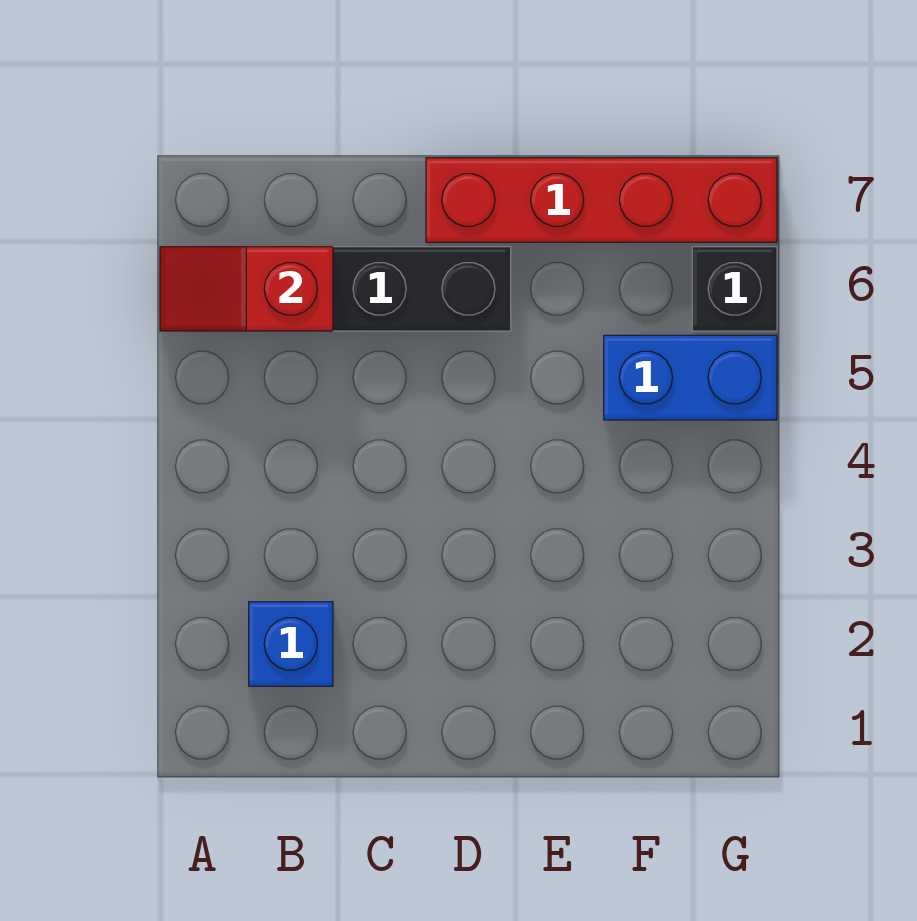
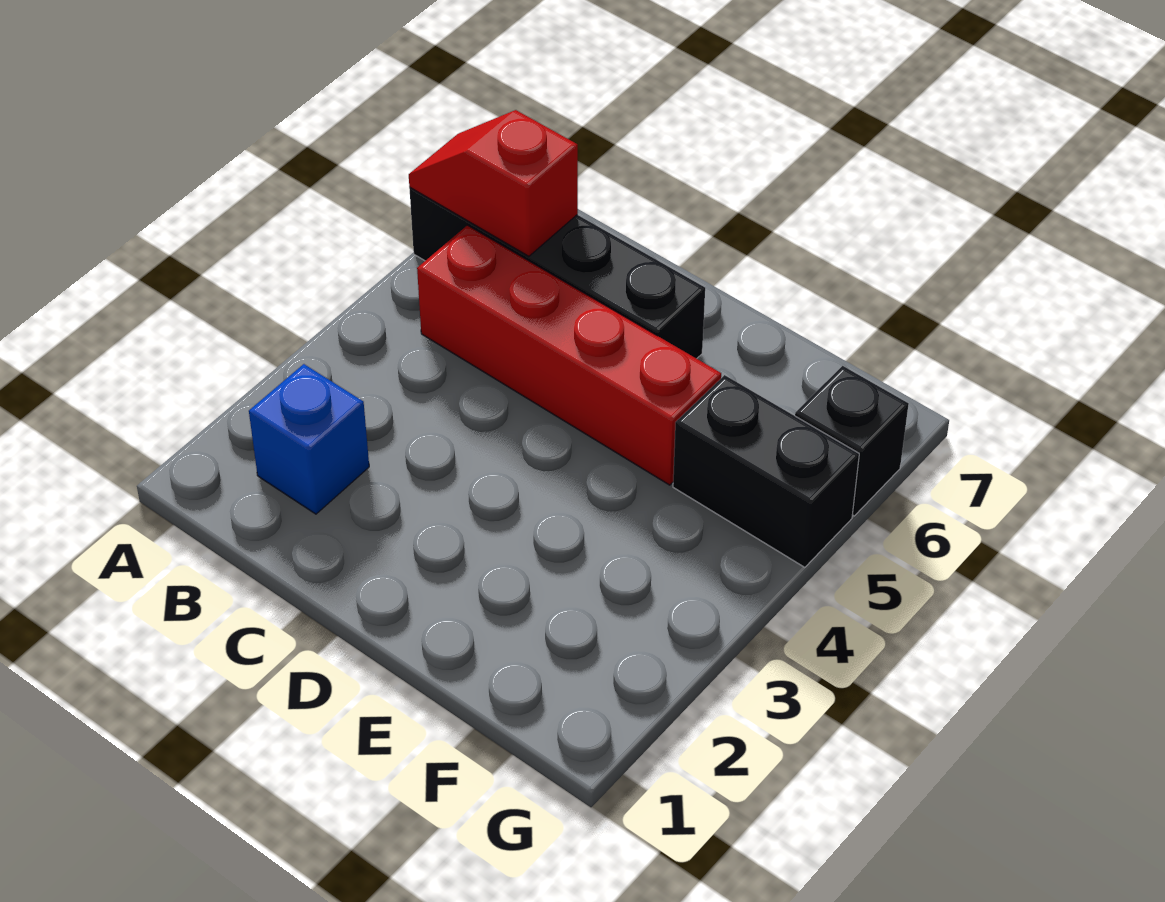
red brick D7:G7 level 1 -> red brick B5:E5 level 1
blue brick F5:G5 level 1 -> black brick F5:G5 level 1

